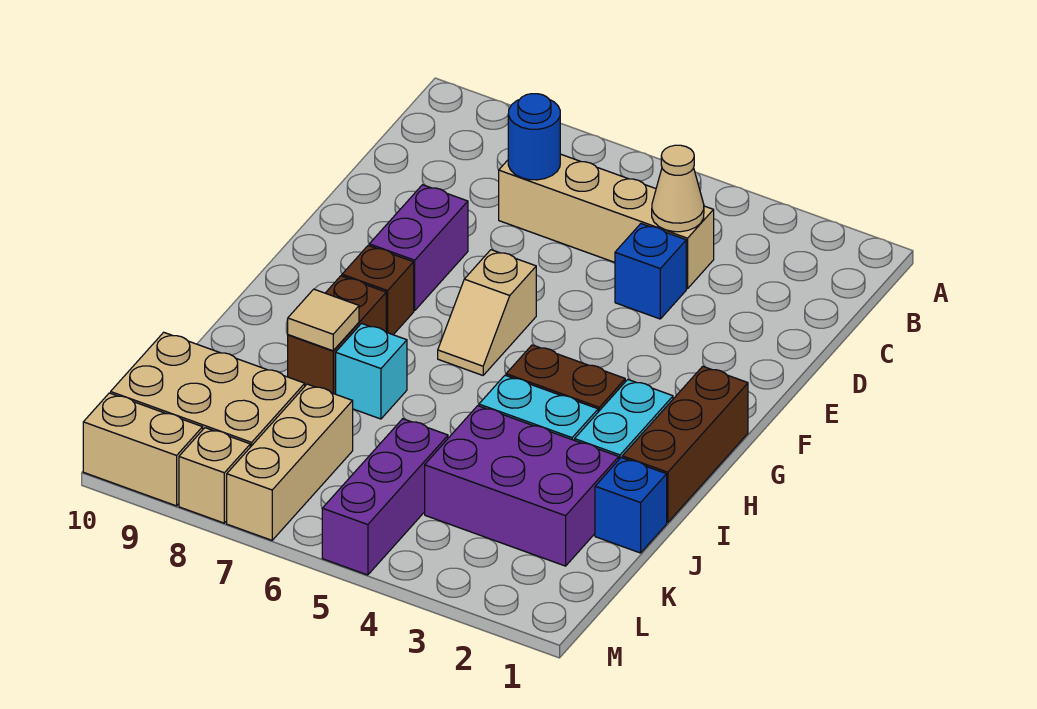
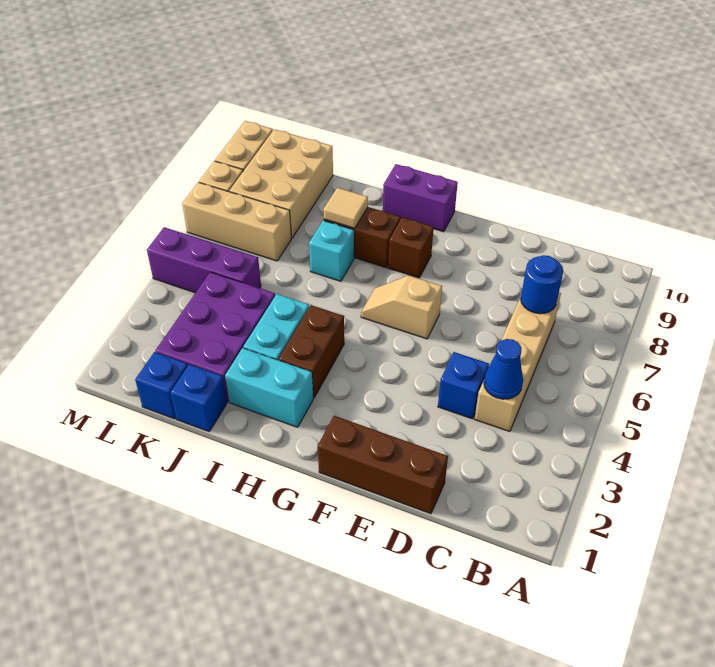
tan cone C4 level 2 -> blue cone C4 level 2
purple brick E8:F8 level 1 -> purple brick G10:H10 level 1
brown brick G1:I1 level 1 -> brown brick D1:F1 level 1
none -> blue brick K1 level 1

